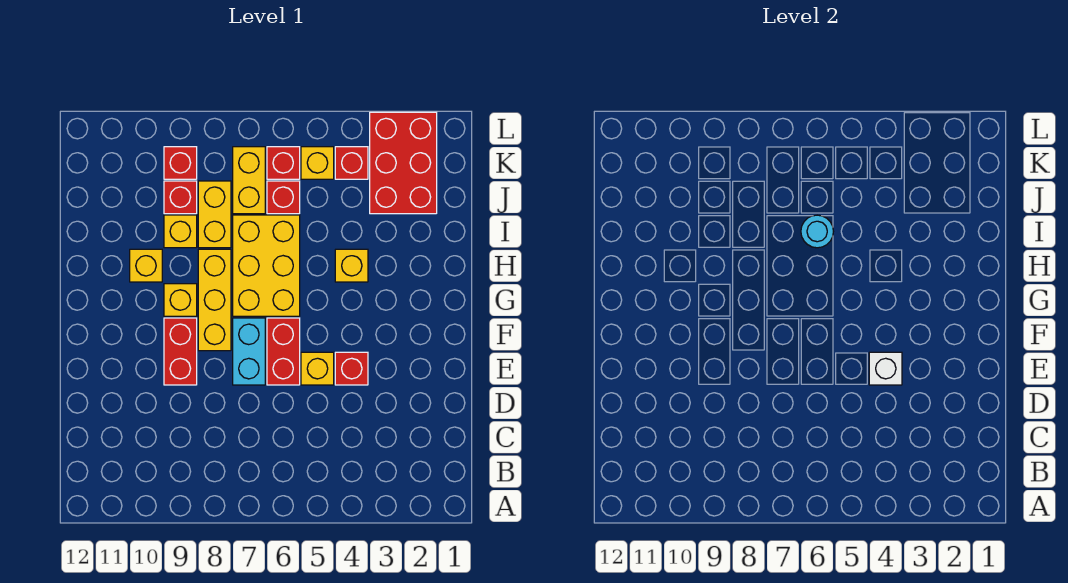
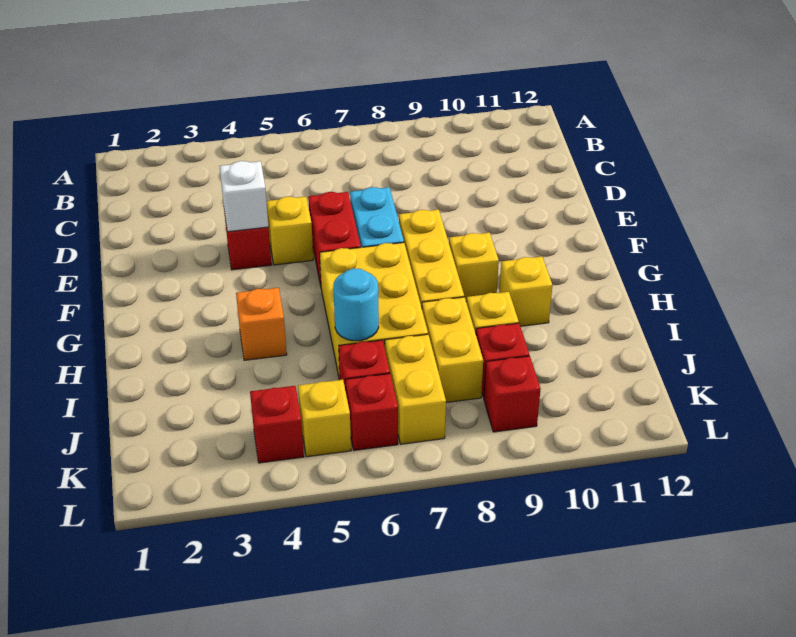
red brick E9:F9 level 1 -> none
yellow brick H4 level 1 -> orange brick H4 level 1
red brick J2:L3 level 1 -> none

